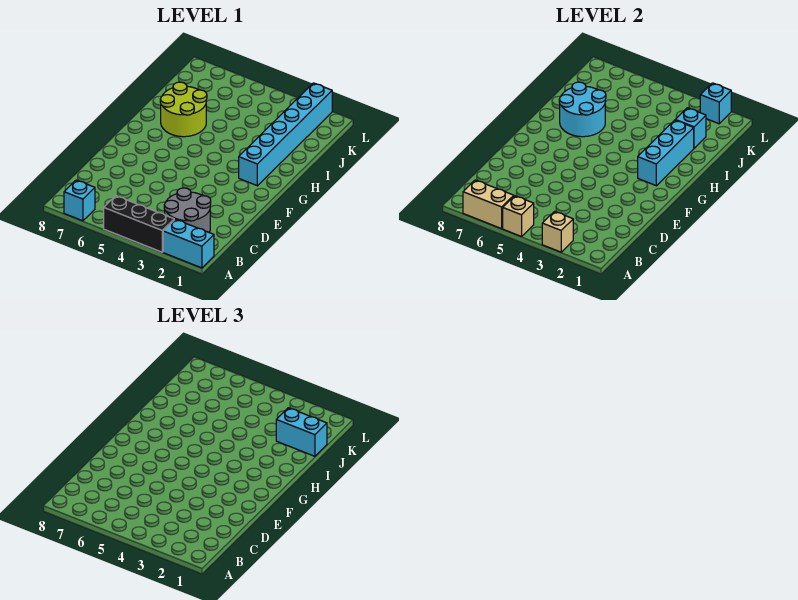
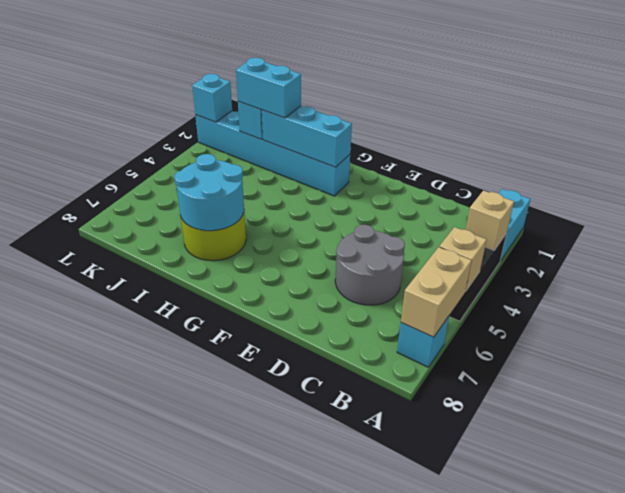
grey round brick B2:C3 level 1 -> grey round brick C5:D6 level 1
cyan brick J1:J2 level 3 -> cyan brick I2:J2 level 3

